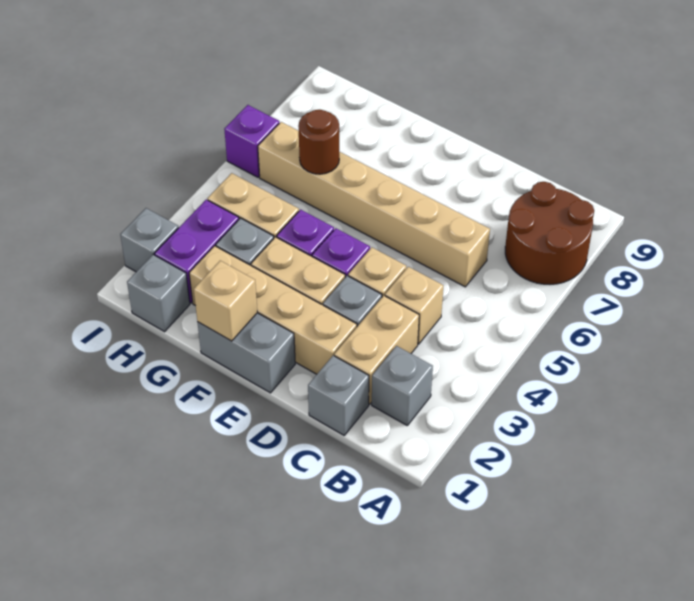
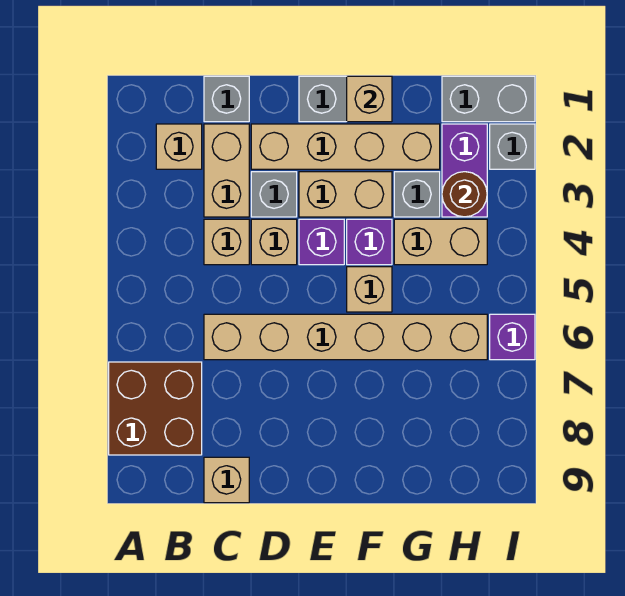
brown round brick A7:B8 level 1 -> brown brick A7:B8 level 1
grey brick B2 level 1 -> tan brick B2 level 1
none -> tan brick C9 level 1
none -> tan brick F5 level 1
brown round brick G6 level 2 -> brown round brick H3 level 2
grey brick H1 level 1 -> grey brick H1:I1 level 1

